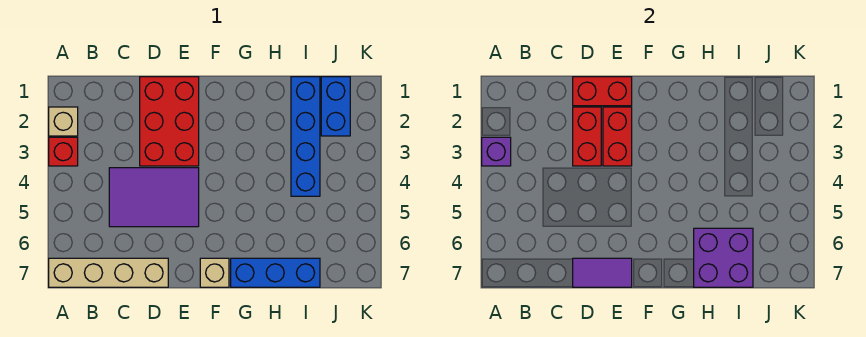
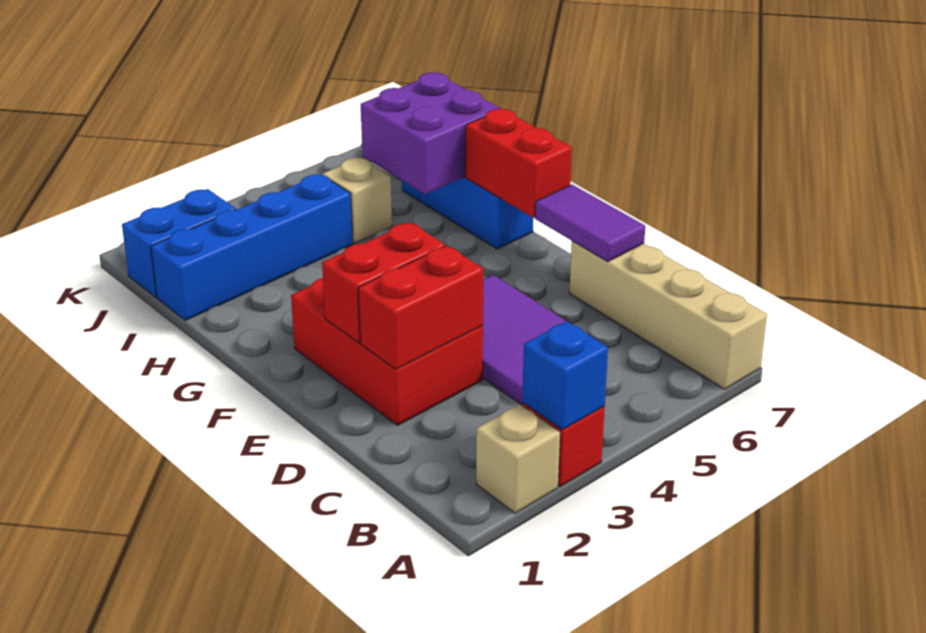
purple brick A3 level 2 -> blue brick A3 level 2
red brick D1:E3 level 1 -> red brick D2:F3 level 1
red brick D1:E1 level 2 -> red brick F7:G7 level 2
tan brick F7 level 1 -> tan brick I5 level 1

